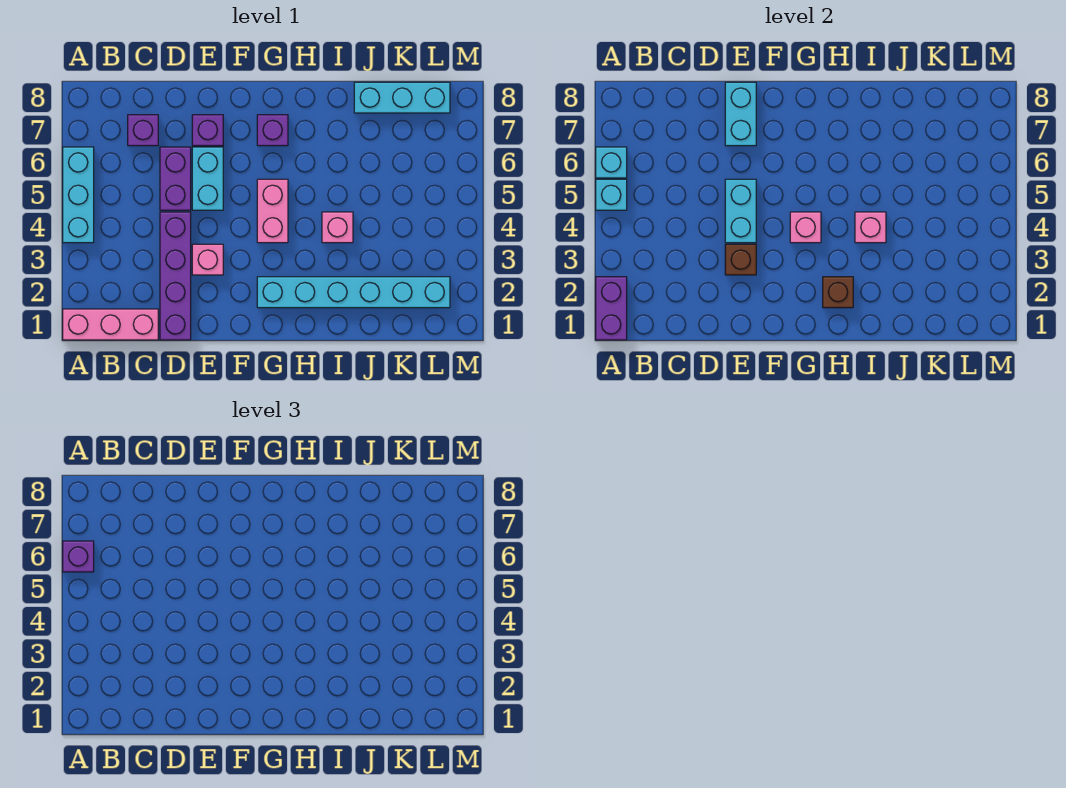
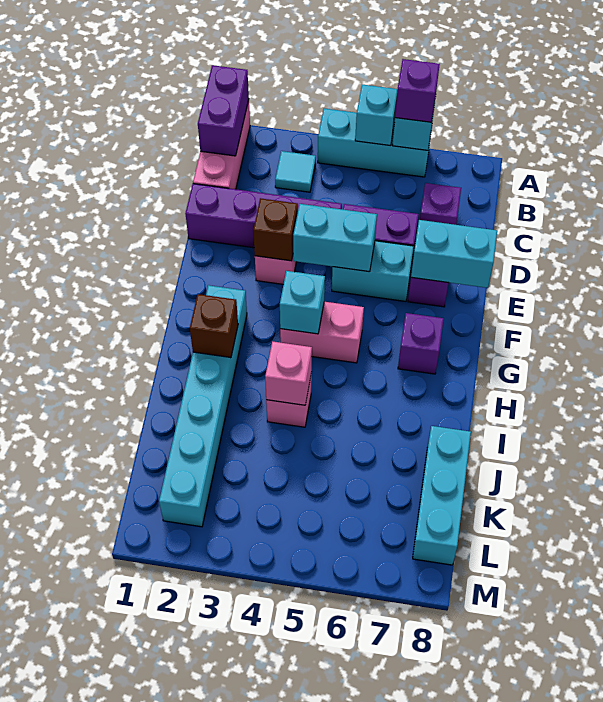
purple brick A1:A2 level 2 -> purple brick A1:B1 level 2
none -> cyan tile B3 level 1
pink brick G4 level 2 -> cyan brick G4 level 2

